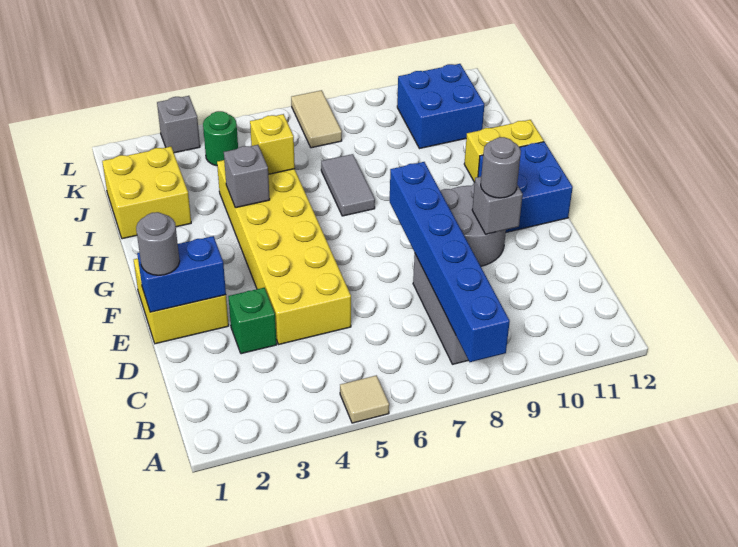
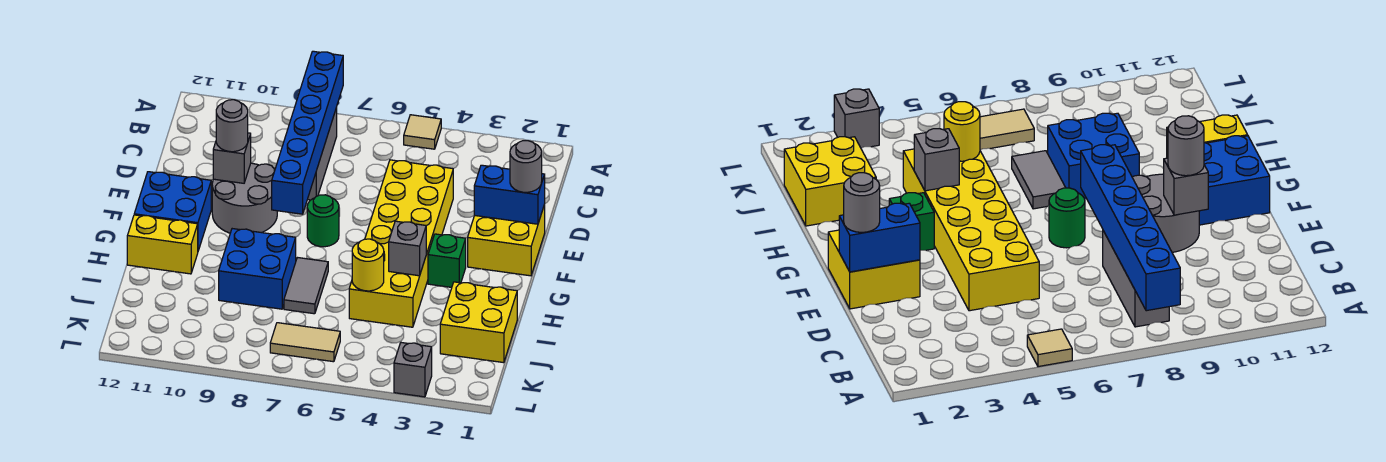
green brick D3 level 1 -> green brick G3 level 1
yellow brick I5 level 2 -> yellow round brick I5 level 2
blue brick J10:K11 level 1 -> blue brick H8:I9 level 1
green round brick K4 level 1 -> green round brick F7 level 1
tan tile K7:L7 level 1 -> tan tile K6:K7 level 1

